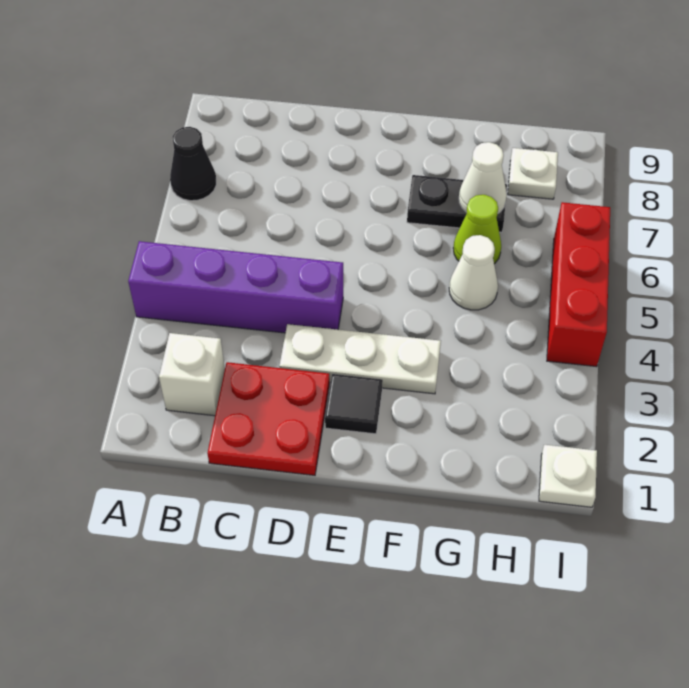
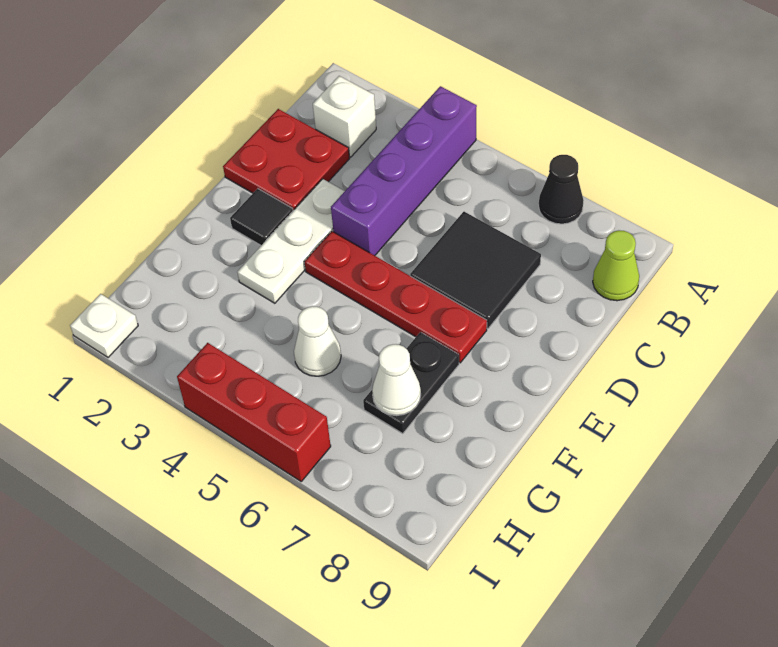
none -> black tile C6:D7 level 1
none -> red plate E4:E7 level 1
lime cone G6 level 1 -> lime cone B9 level 1
white plate H8 level 1 -> none

